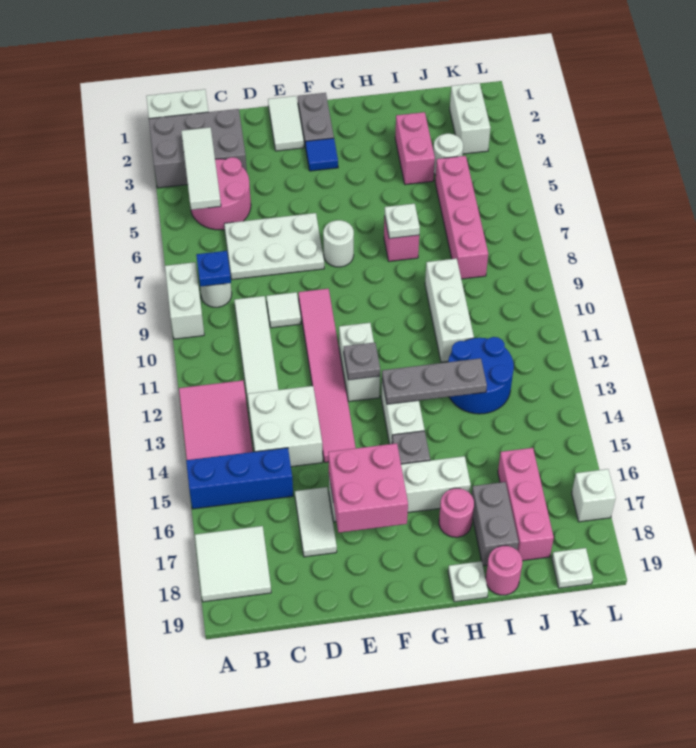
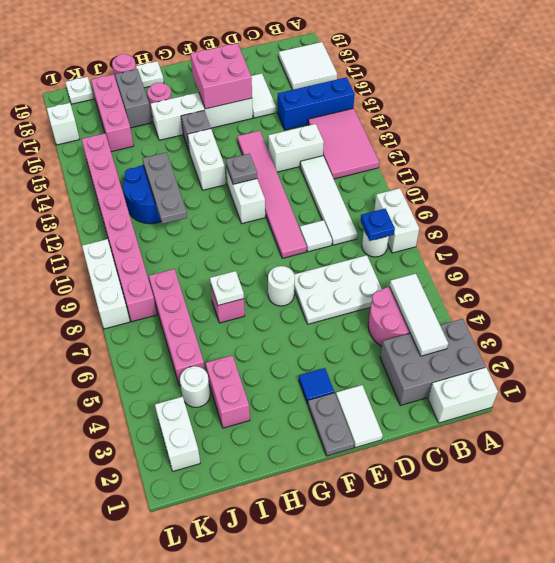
white brick C13:D14 level 1 -> white brick C13:D13 level 1
grey plate G13:I13 level 2 -> grey plate I11:I13 level 2
white brick I9:I11 level 1 -> white brick L8:L10 level 1
none -> pink brick K8:K15 level 1

